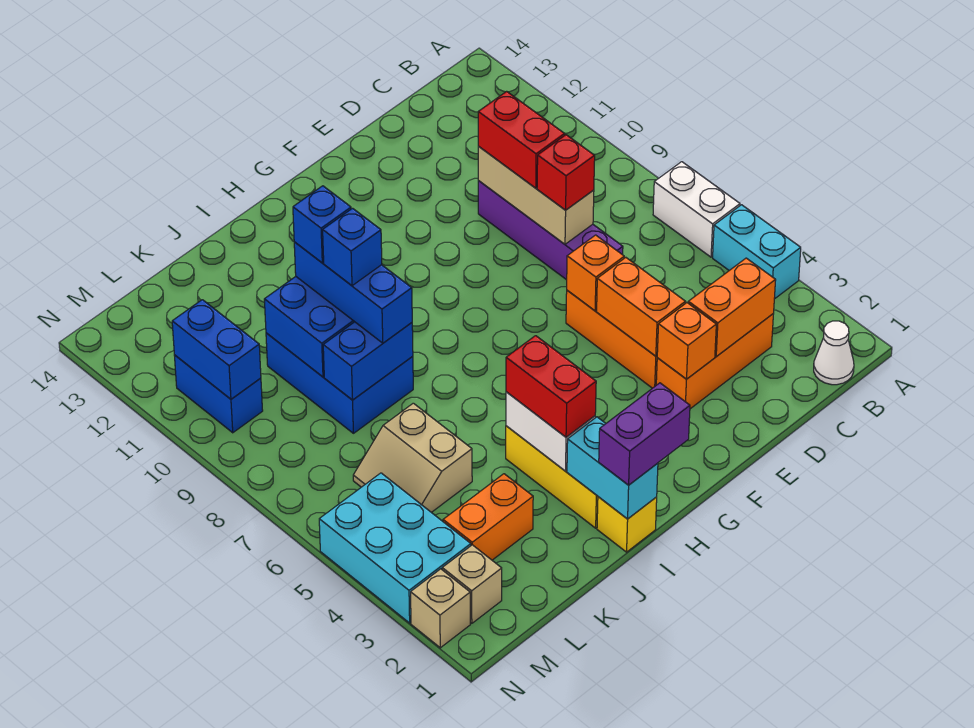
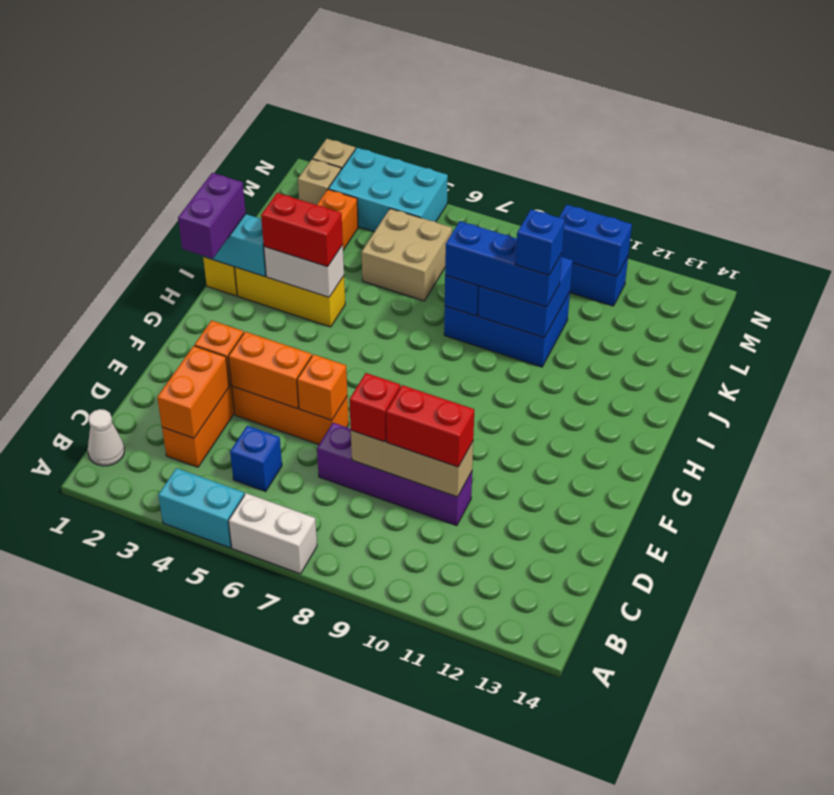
blue brick J9 level 4 -> blue brick C5 level 1
tan slope K5:L6 level 1 top K -> tan brick K5:L6 level 1

